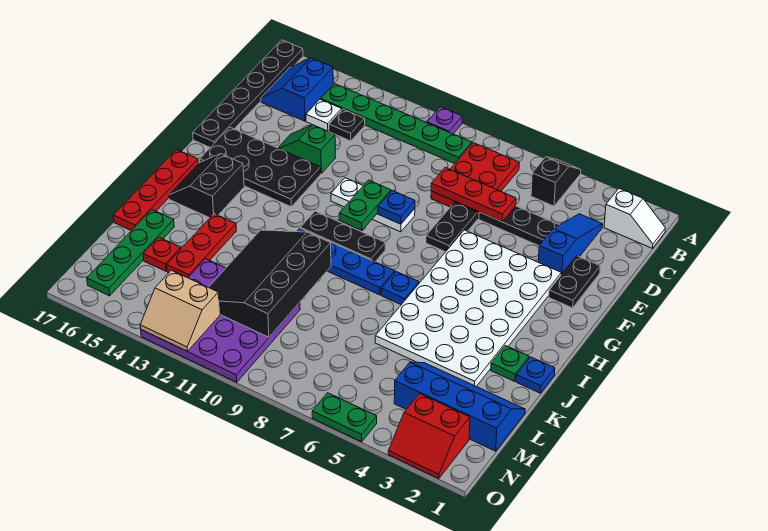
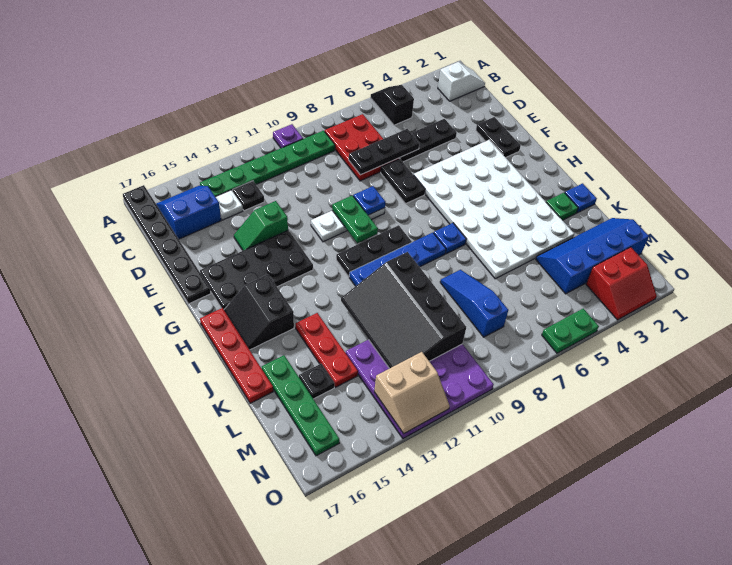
blue slope B15:C16 level 1 top 15 -> blue slope B15:C16 level 1 top C
blue slope C3:E3 level 1 top E -> blue slope K8:M8 level 1 top M
red plate D6:D8 level 2 -> black plate D6:D8 level 2
red plate L15 level 1 -> black plate L15 level 1

